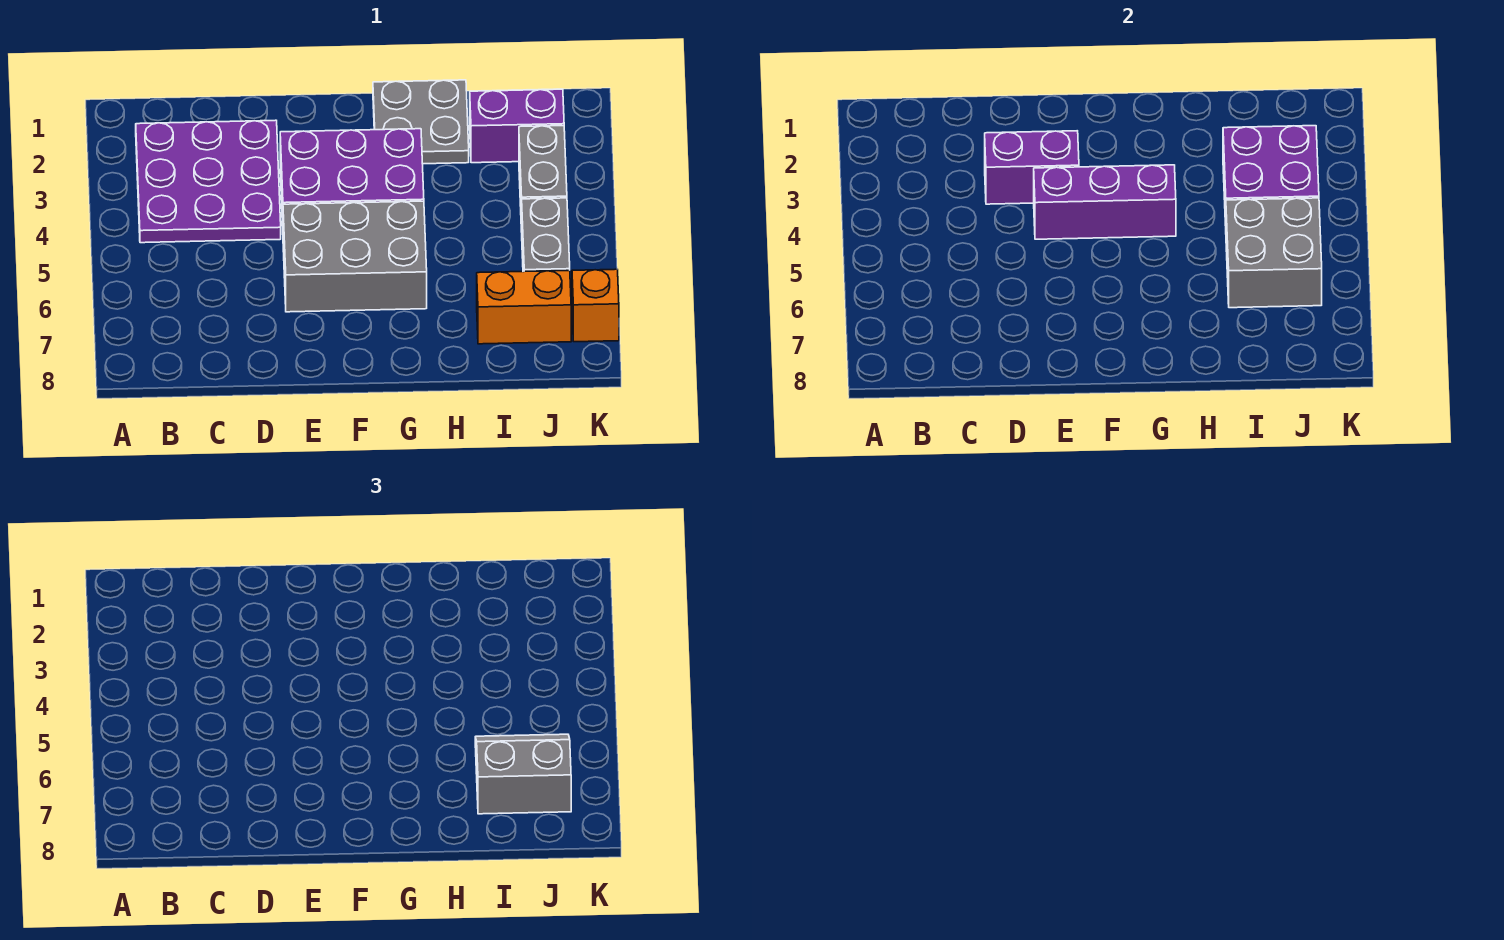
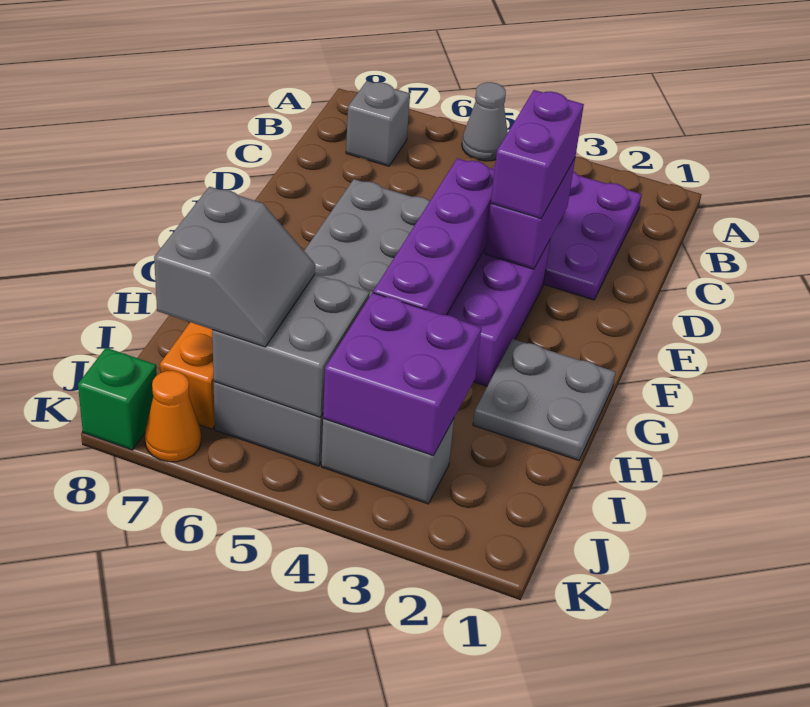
none -> grey cone A5 level 1
none -> grey brick B7 level 1
purple brick E4:G4 level 2 -> purple brick E4:H4 level 2
purple brick I2:J2 level 1 -> purple brick D3:E3 level 3
orange brick K7 level 1 -> orange cone K7 level 1
none -> green brick K8 level 1

